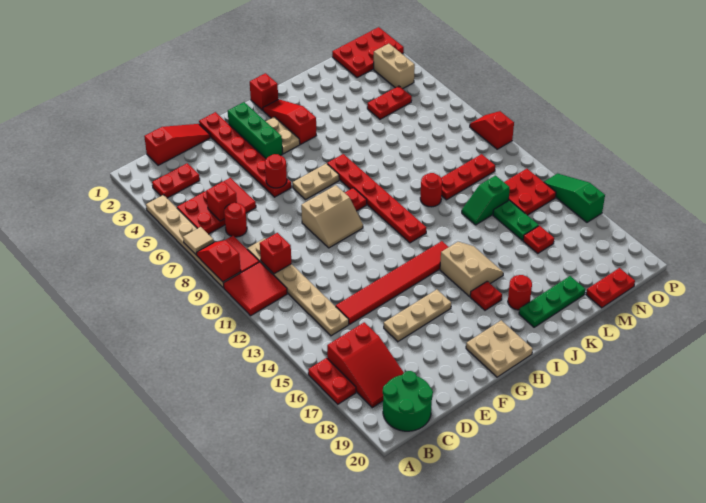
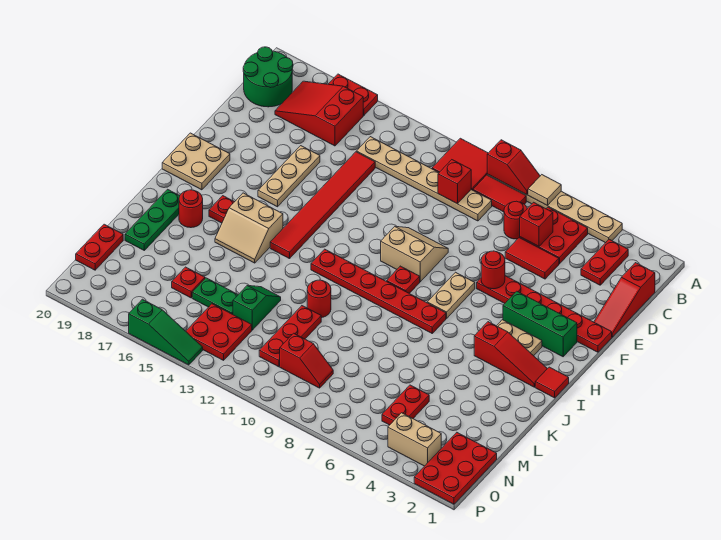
tan slope F9:G10 level 1 top 9 -> tan slope F9:G10 level 1 top G
red brick I1 level 1 -> red tile I1 level 1
red slope P9:P10 level 1 top 10 -> red slope N9:N10 level 1 top 10

